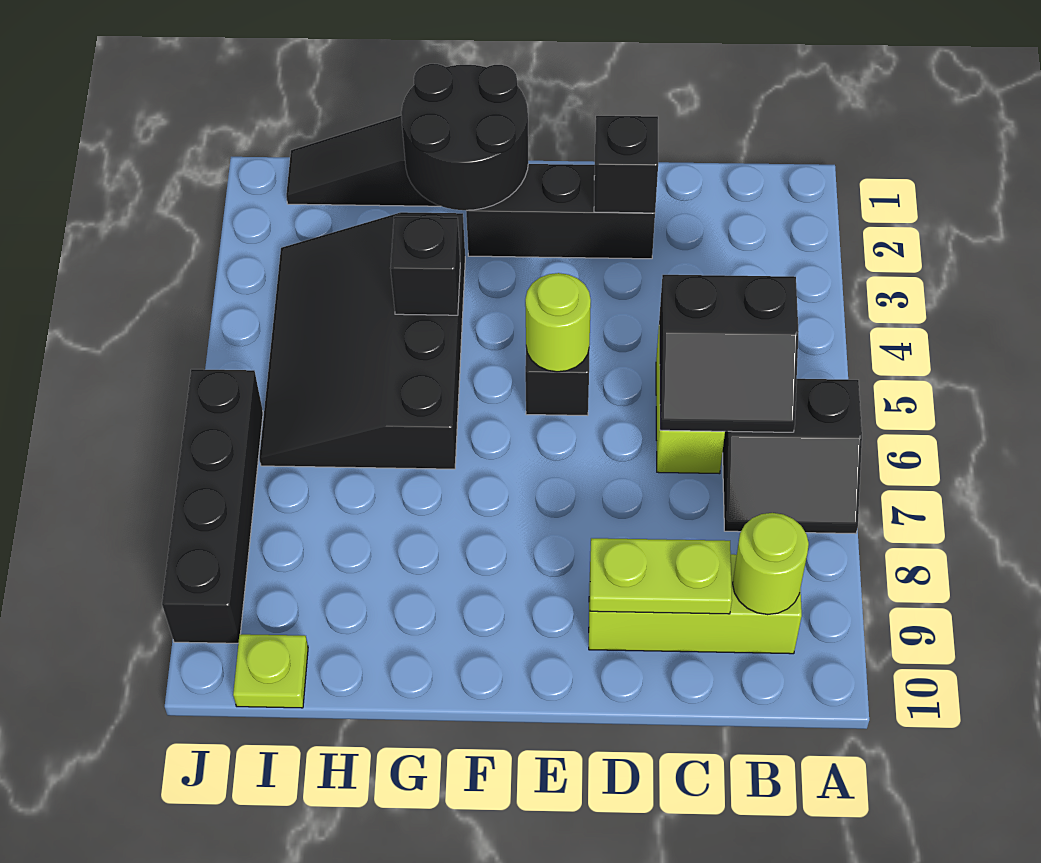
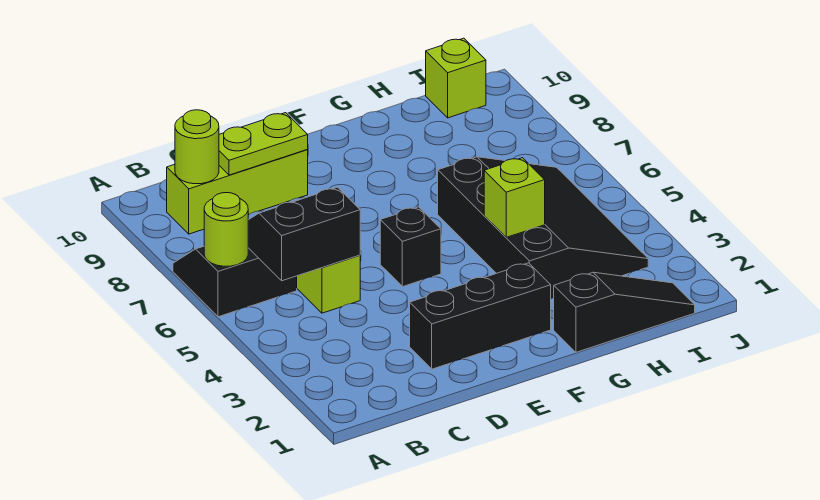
black brick D2 level 2 -> none
lime round brick E5 level 2 -> lime round brick A6 level 2
black round brick F1:G2 level 2 -> none
black brick G4 level 2 -> lime brick G4 level 2
lime plate I10 level 1 -> lime brick I10 level 1
black brick J6:J9 level 1 -> none

